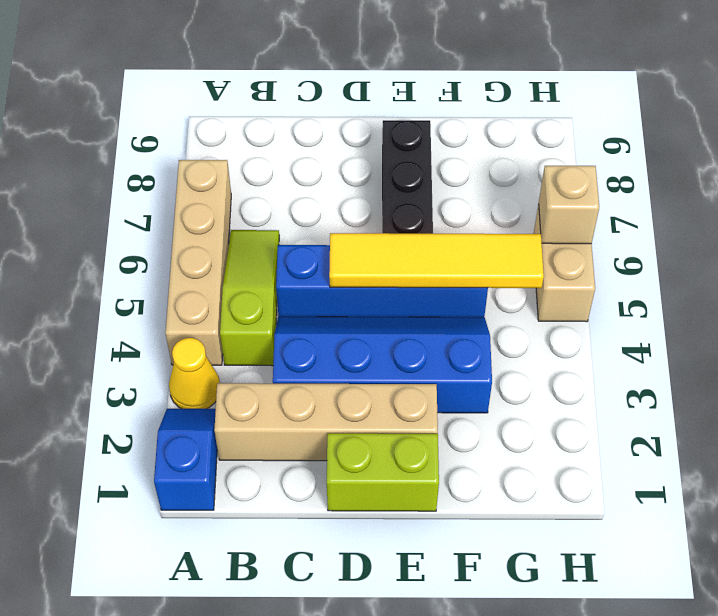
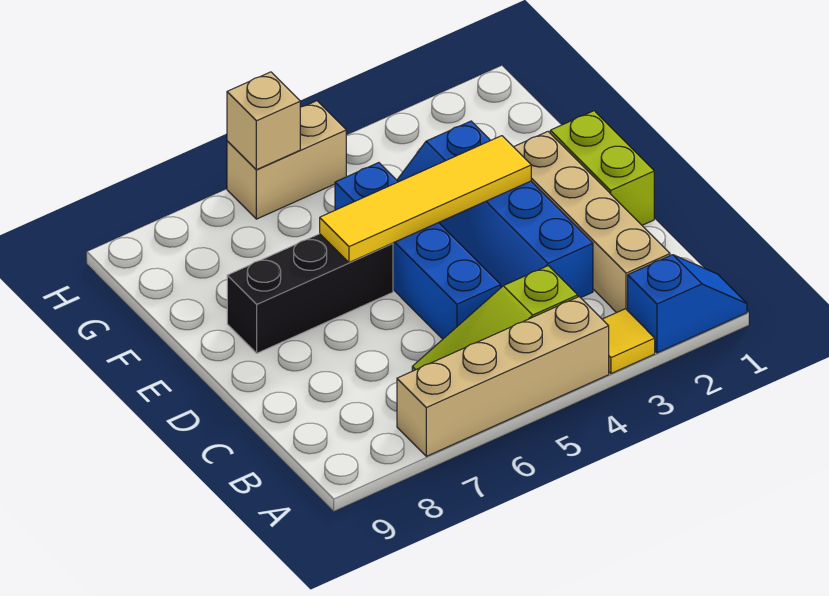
blue slope A1:A2 level 1 top 1 -> blue slope A1:A2 level 1 top 2
yellow cone A3 level 1 -> yellow tile A3 level 1
yellow tile D5:G5 level 2 -> yellow tile E3:E6 level 2

